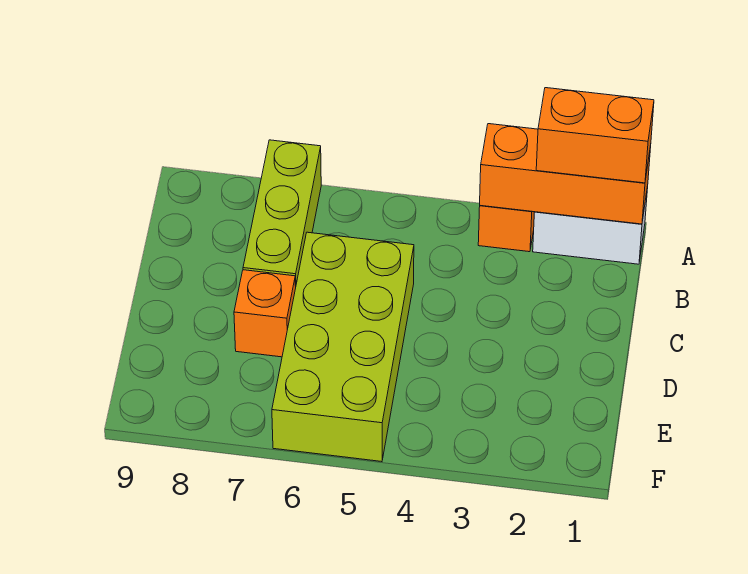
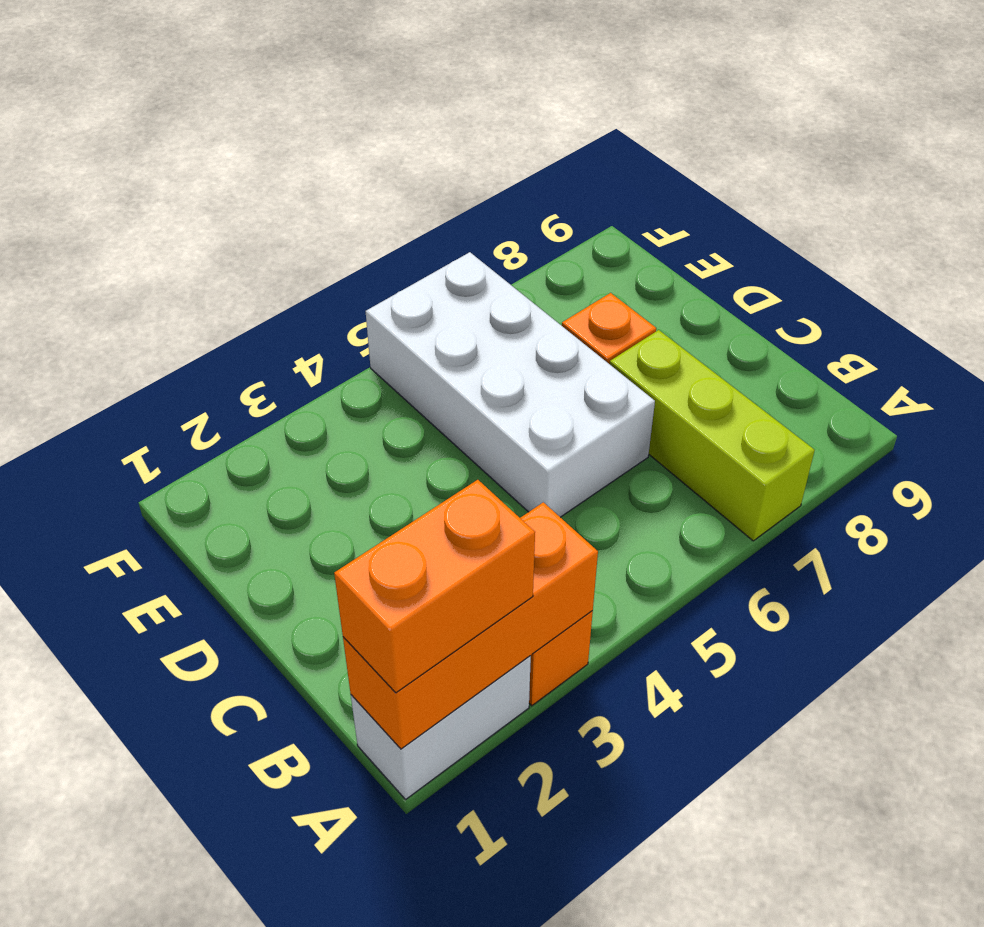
lime brick C5:F6 level 1 -> white brick C5:F6 level 1

